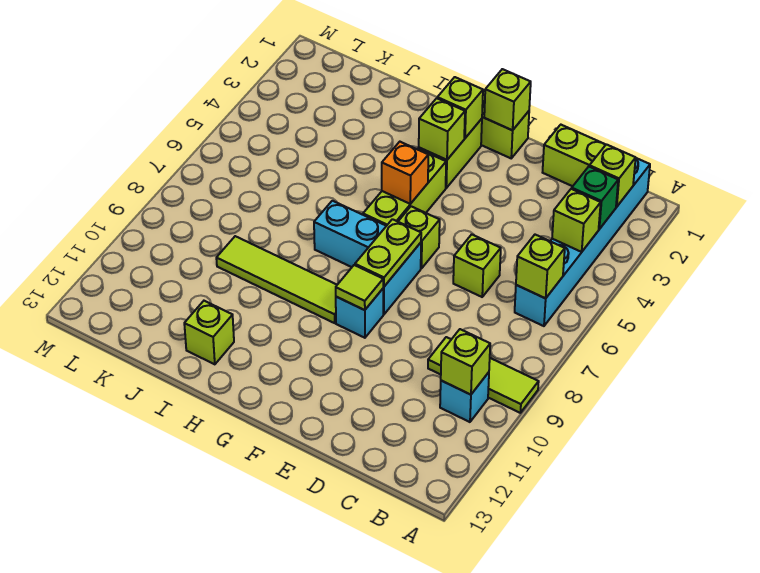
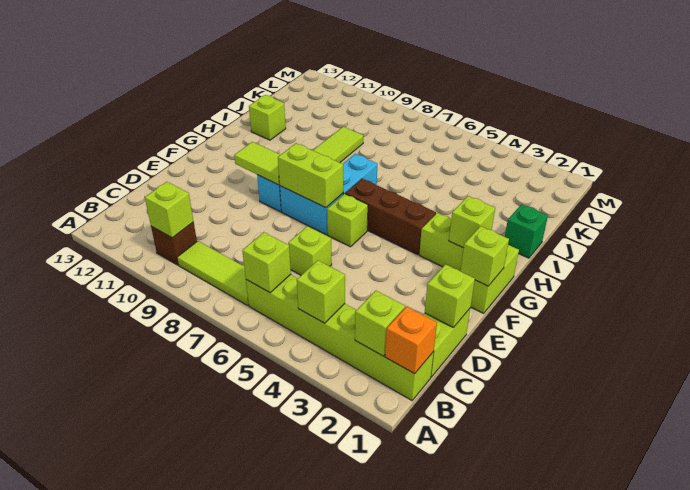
lime tile A9:C9 level 1 -> lime tile B7:B9 level 1
cyan brick B1:B6 level 1 -> lime brick B1:B6 level 1
green brick B3 level 2 -> green brick I1 level 1
cyan brick B10 level 1 -> brown brick B10 level 1
lime plate F7:F8 level 2 -> lime brick F7:F8 level 2
lime tile F9 level 2 -> lime tile F9:F10 level 2
lime brick G3 level 2 -> lime brick D1 level 2
lime brick G4:G6 level 1 -> brown brick G4:G6 level 1
orange brick G5 level 2 -> orange brick B1 level 2

